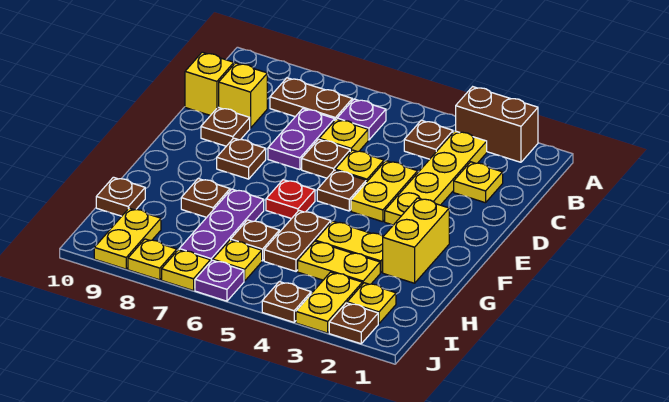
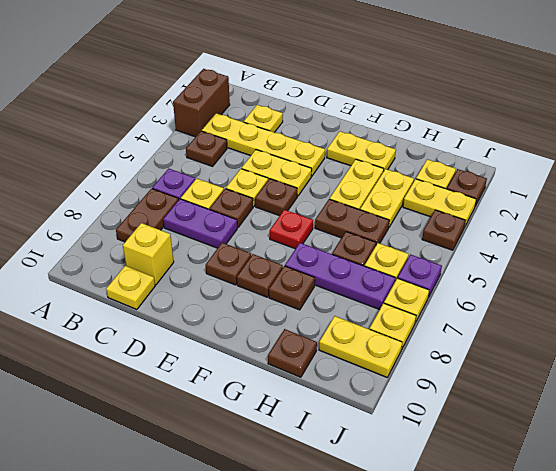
yellow brick C10 level 1 -> yellow plate C10 level 1
brown plate D9 level 1 -> brown plate F8 level 1
yellow brick F2:G2 level 1 -> yellow plate F2:G2 level 1

